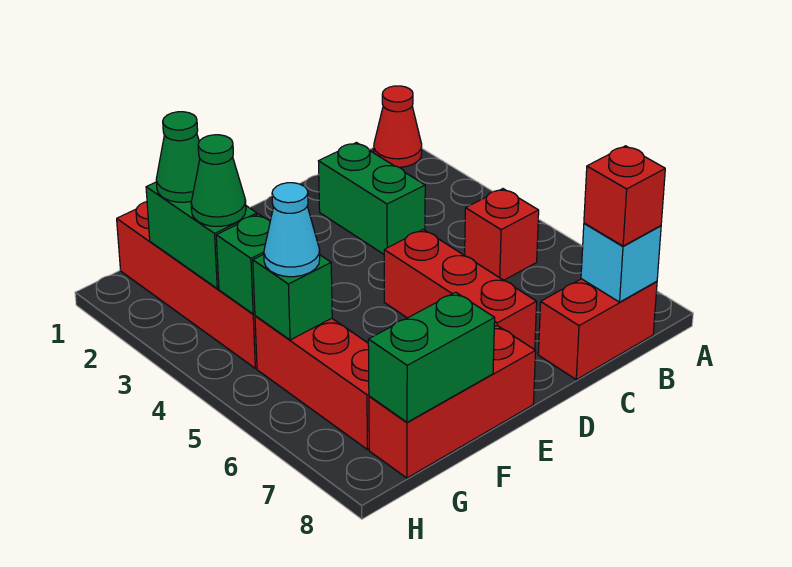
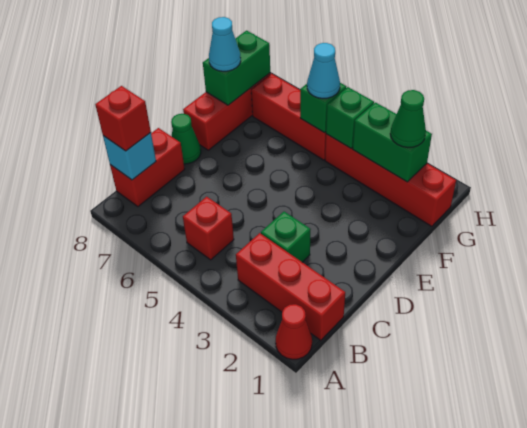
green brick C2:C3 level 1 -> green brick C3 level 1
red brick D5:D7 level 1 -> red brick B1:B3 level 1
none -> cyan cone F8 level 3
green cone G3 level 3 -> green cone D8 level 1

